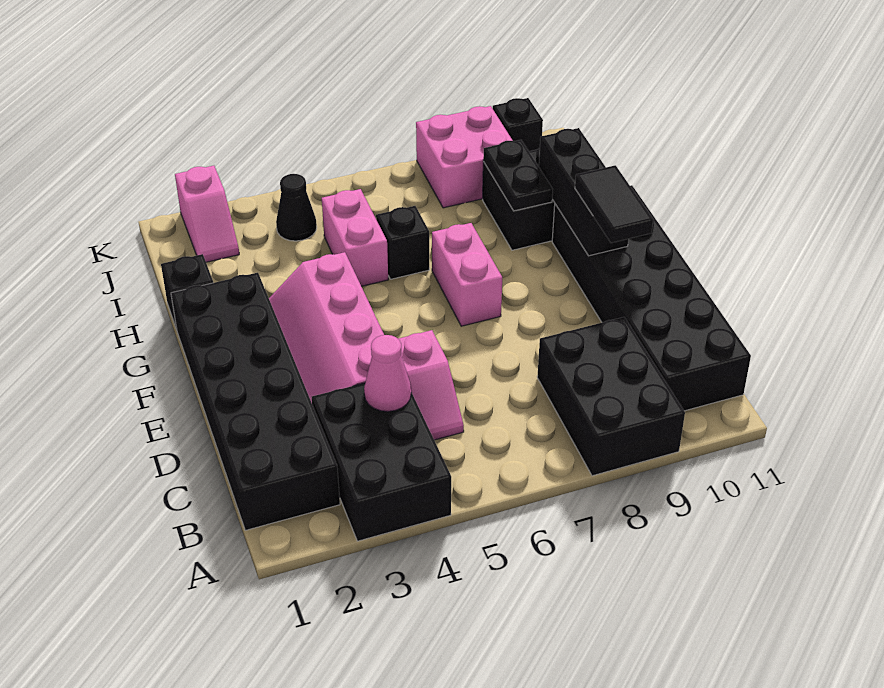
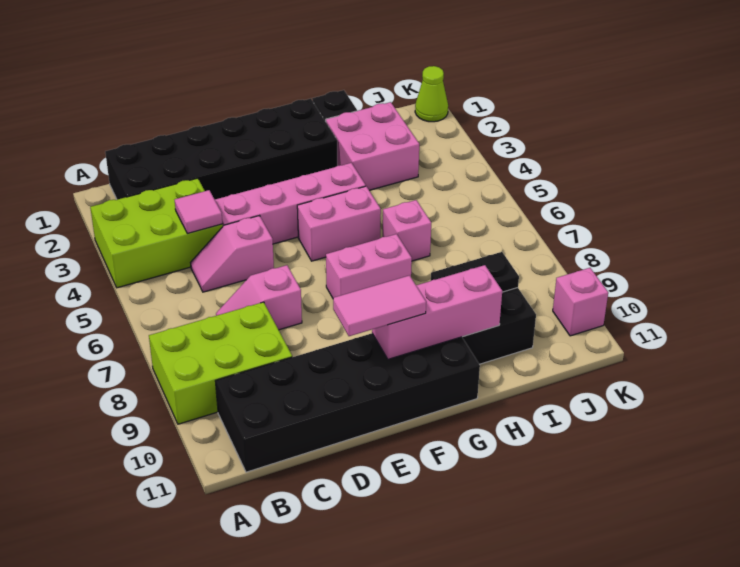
black brick A3:C4 level 1 -> lime brick A3:C4 level 1
black brick A8:C9 level 1 -> lime brick A8:C9 level 1
pink cone C4 level 2 -> pink tile C4 level 2
black tile E10:F10 level 3 -> pink tile E10:F10 level 3
black brick F10:H10 level 2 -> pink brick F10:H10 level 2
pink brick H5:I5 level 1 -> pink brick F5:G5 level 1
black brick H6 level 1 -> pink brick H6 level 1
pink slope J2:K2 level 1 top K -> pink slope C7:D7 level 1 top D
black cone J4 level 1 -> none
pink brick J8:K9 level 1 -> pink brick H2:I3 level 1
none -> lime cone K1 level 1
black brick K10 level 1 -> pink brick K10 level 1

